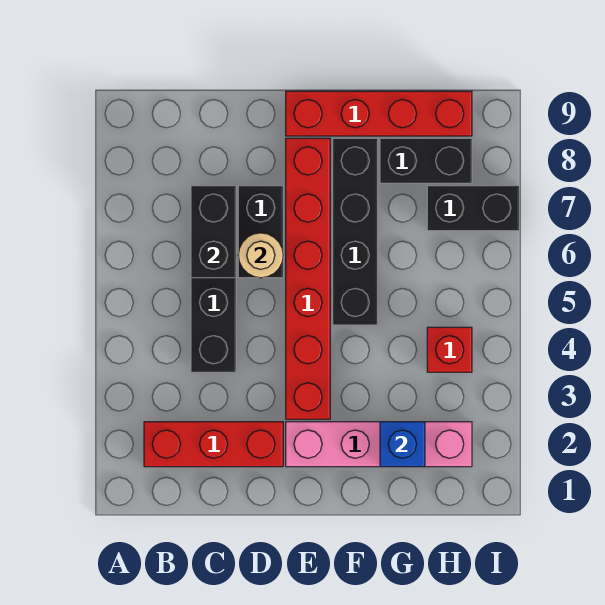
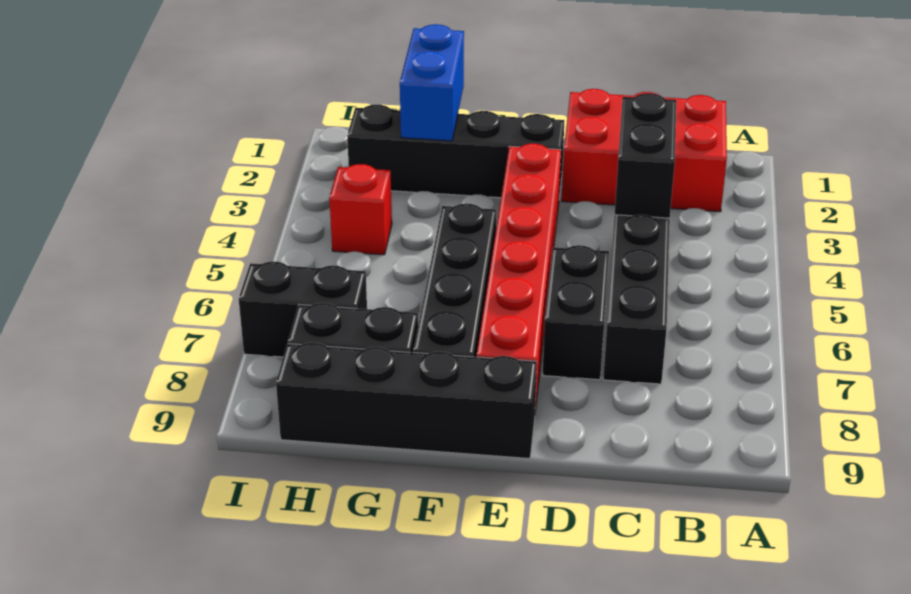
red brick B2:D2 level 1 -> red brick B1:D2 level 1
black brick C6:C7 level 2 -> black brick C3:C4 level 2
tan round brick D6 level 2 -> none
pink brick E2:H2 level 1 -> black brick E2:H2 level 1
red brick E9:H9 level 1 -> black brick E9:H9 level 1
blue brick G2 level 2 -> blue brick G1:G2 level 2

